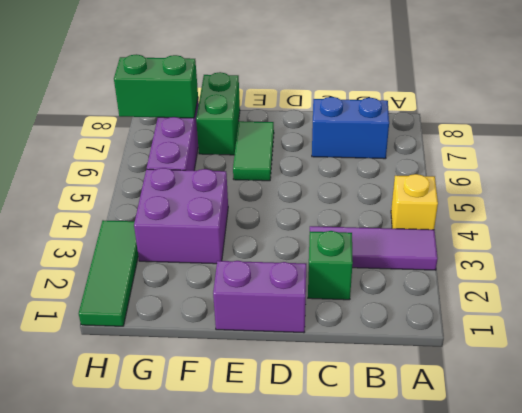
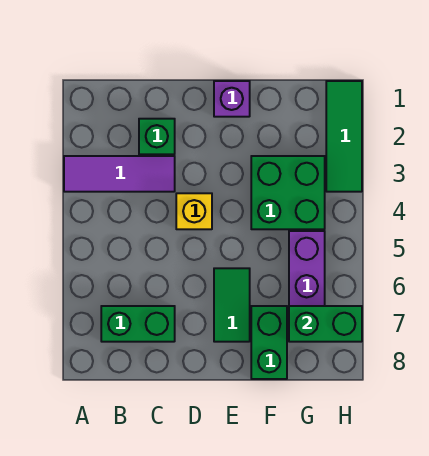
yellow brick A4 level 1 -> yellow brick D4 level 1
blue brick B7:C7 level 1 -> green brick B7:C7 level 1
purple brick D1:E1 level 1 -> purple brick E1 level 1
purple brick F3:G4 level 1 -> green brick F3:G4 level 1

